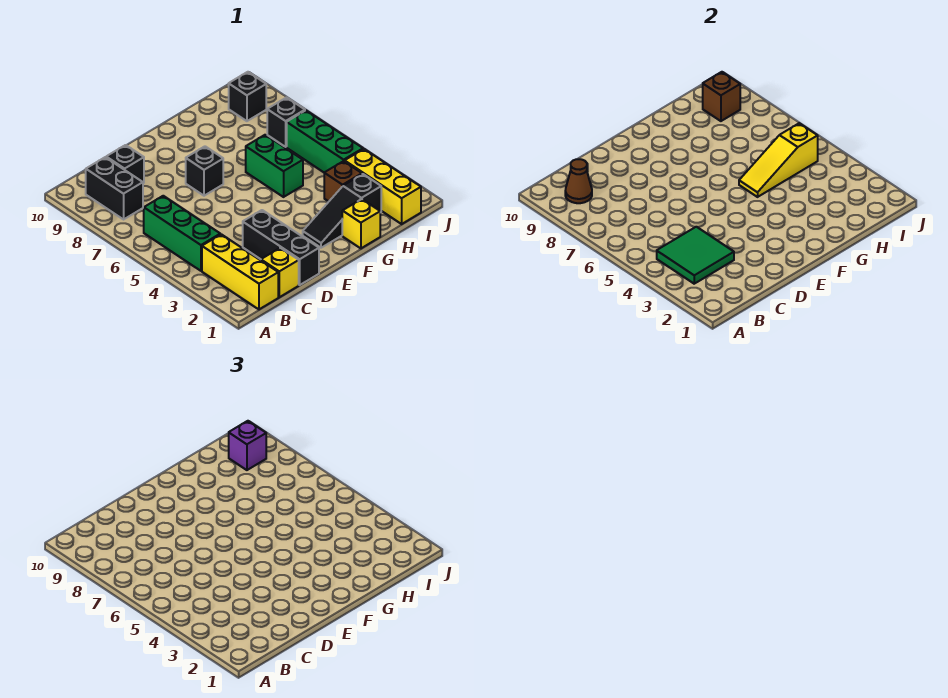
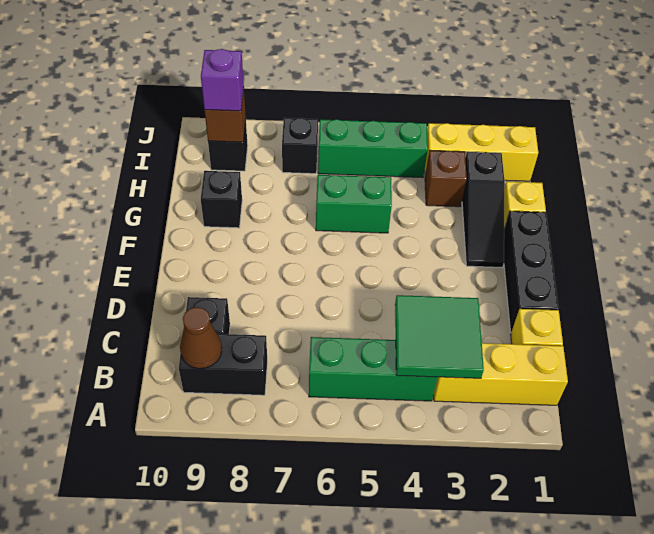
black brick D1:D3 level 1 -> black brick D1:F1 level 1
black brick E7 level 1 -> black brick G9 level 1
yellow slope G5:I5 level 2 top I -> none

